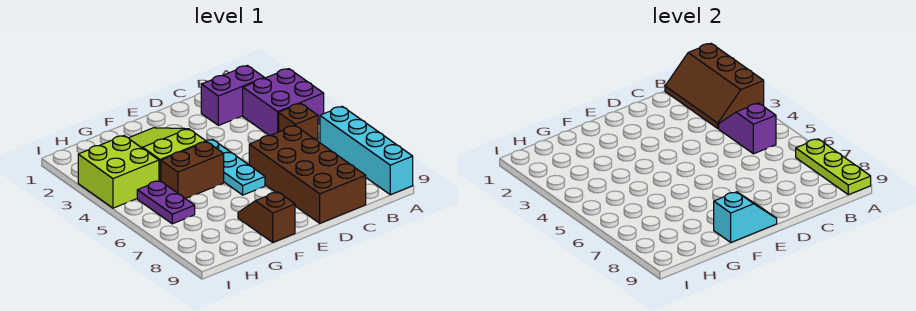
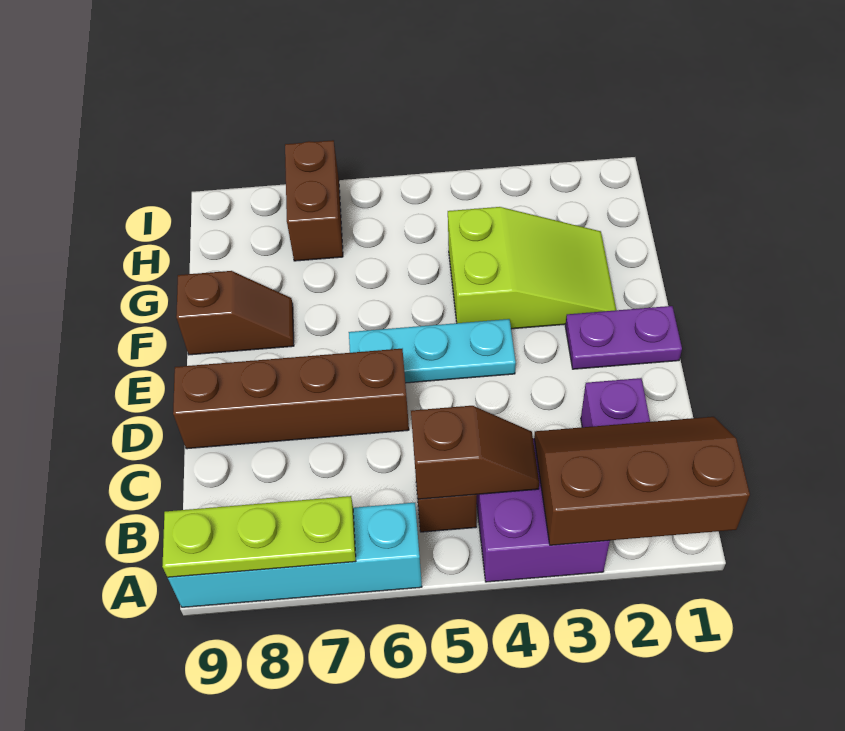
purple slope B4:B5 level 2 top 5 -> brown slope B4:B5 level 2 top 5
brown brick C6:D9 level 1 -> brown brick D6:D9 level 1
cyan slope E9:F9 level 2 top F -> none
brown brick F5:G5 level 1 -> brown brick H7:I7 level 1
lime brick H3:I4 level 1 -> none
purple plate H5:H6 level 1 -> purple plate E1:E2 level 1

